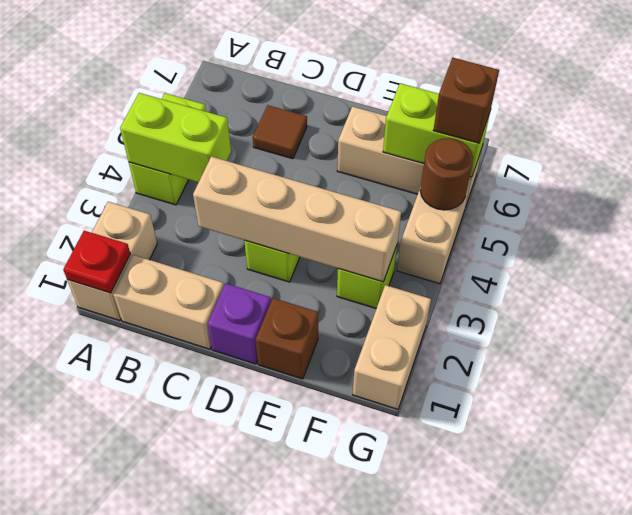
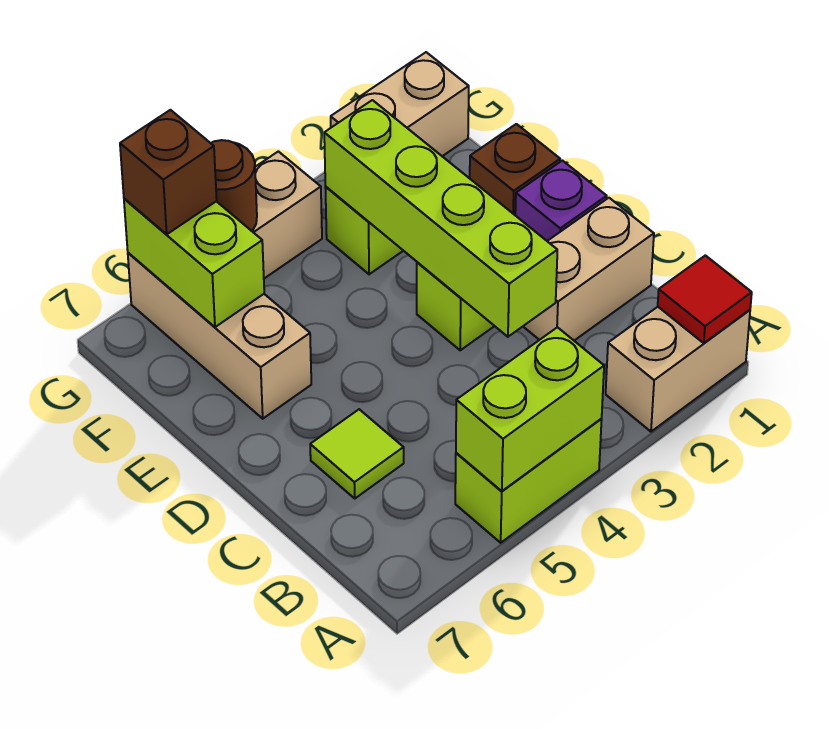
red plate A1 level 2 -> red tile A1 level 2
lime brick A4:B4 level 2 -> lime brick A4:A5 level 2
tan brick B1:C1 level 1 -> tan brick C1:C2 level 1
tan brick C3:F3 level 2 -> lime brick C3:F3 level 2
brown tile C6 level 1 -> lime tile C6 level 1

